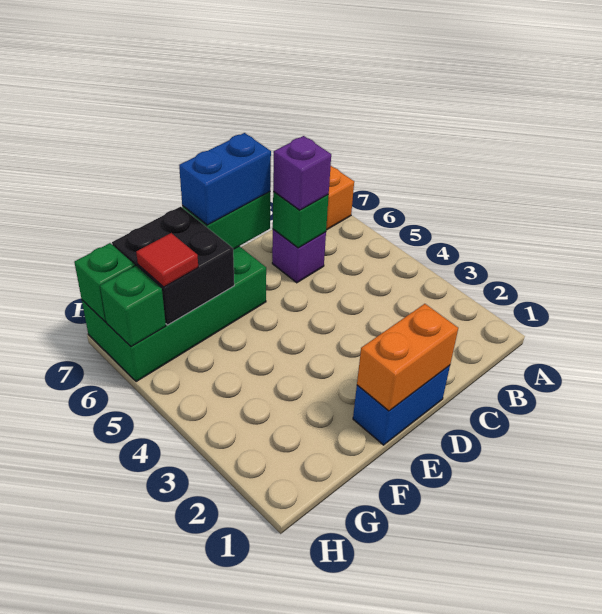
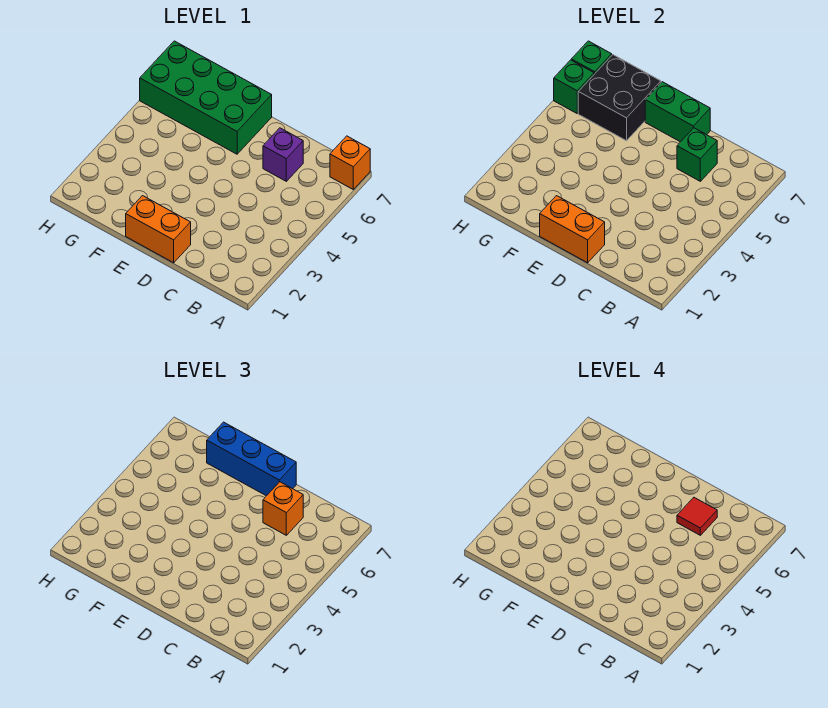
purple brick C6 level 3 -> orange brick C6 level 3
blue brick D1:E1 level 1 -> orange brick D1:E1 level 1
blue brick D7:E7 level 3 -> blue brick D7:F7 level 3
red tile G6 level 3 -> red tile C6 level 4

